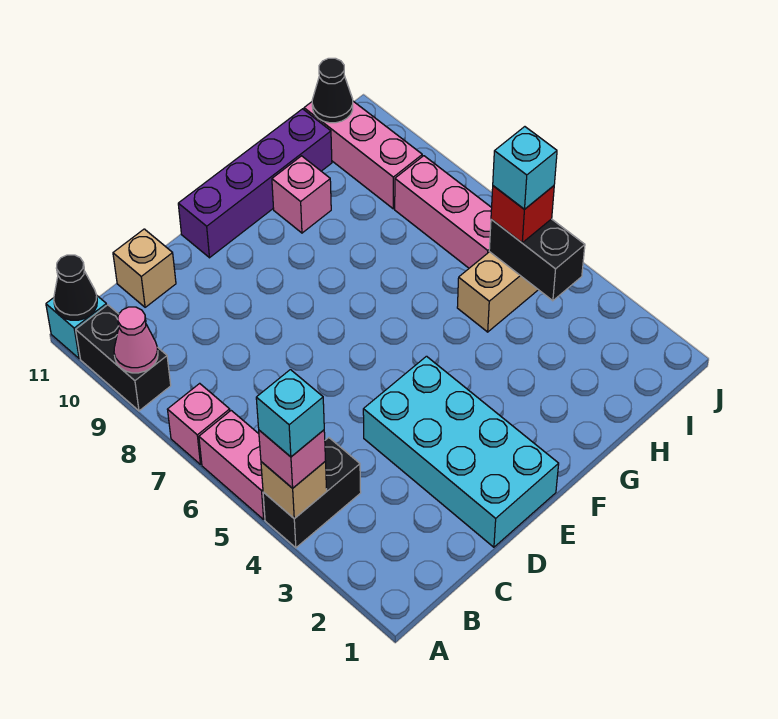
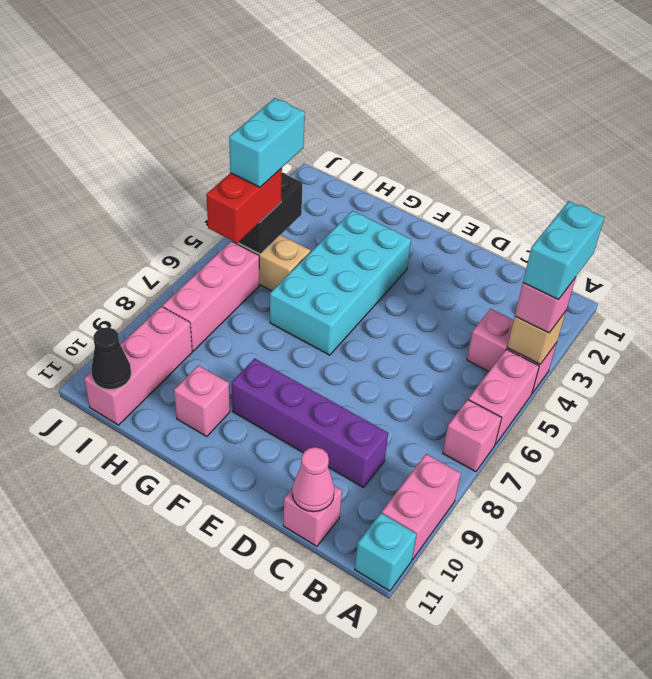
black brick A4:B4 level 1 -> pink brick A4:B4 level 1
cyan brick A4 level 4 -> cyan brick A3:A4 level 4
black brick A9:A10 level 1 -> pink brick A9:A10 level 1
pink cone A9 level 2 -> pink cone C11 level 2
black cone A11 level 2 -> none
tan brick C11 level 1 -> pink brick C11 level 1
cyan brick D1:E4 level 1 -> cyan brick F3:G6 level 1
purple brick E11:H11 level 1 -> purple brick C9:F9 level 1
red brick I5 level 3 -> red brick I5:I6 level 3
cyan brick I5 level 4 -> cyan brick I4:I5 level 4

